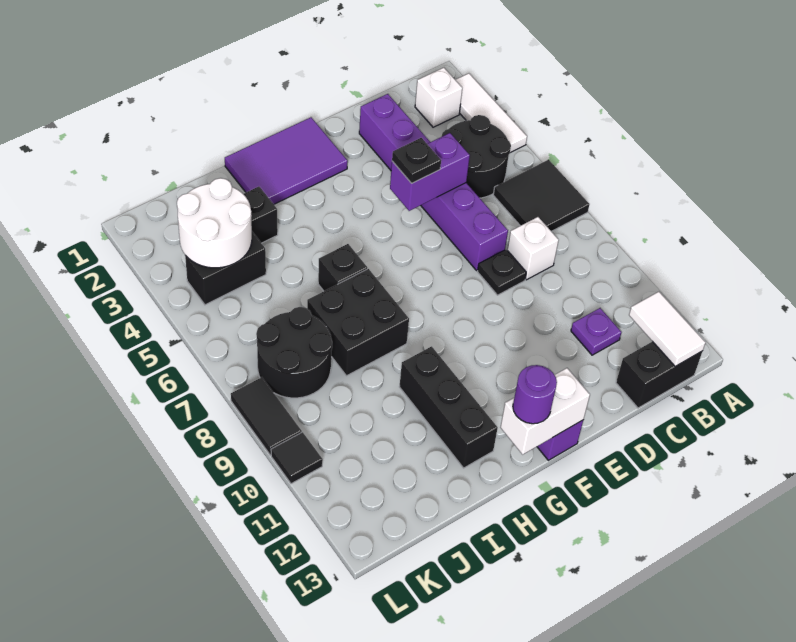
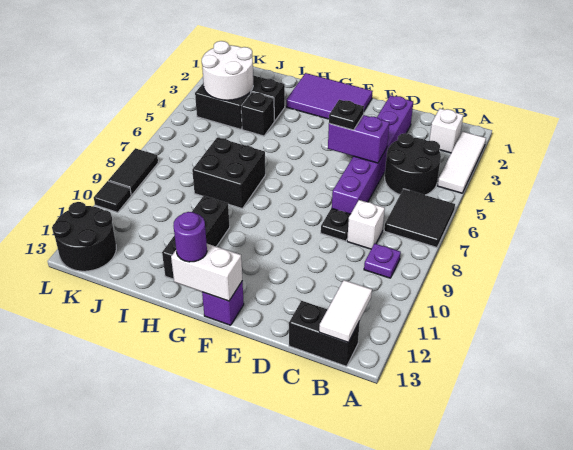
purple plate C11 level 1 -> purple plate B9 level 1
black brick H6 level 1 -> black brick I4 level 1
black round brick J7:K8 level 1 -> black round brick K12:L13 level 1

